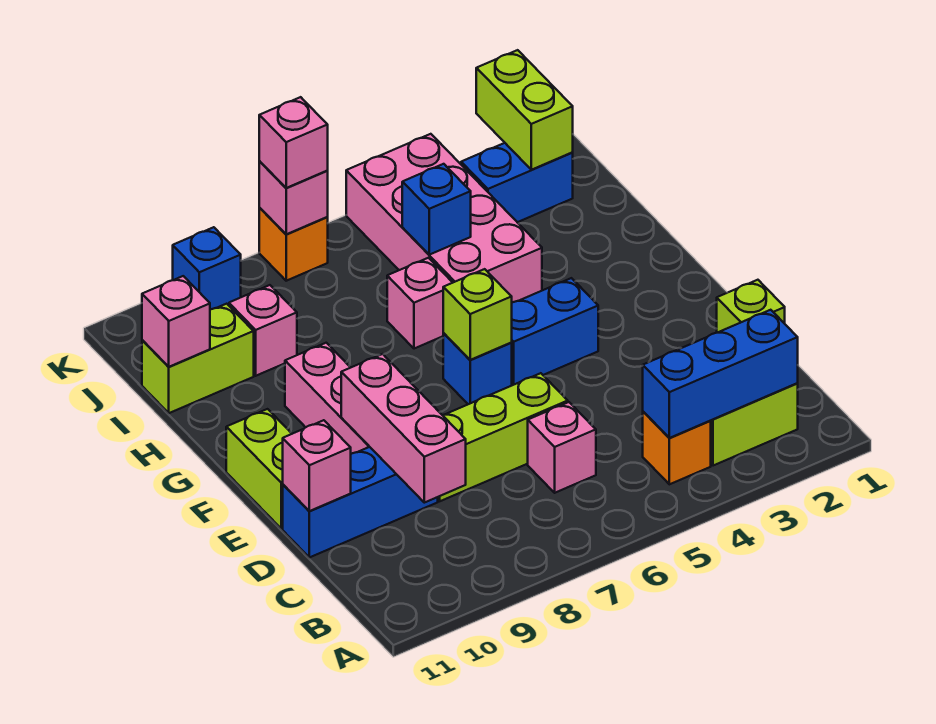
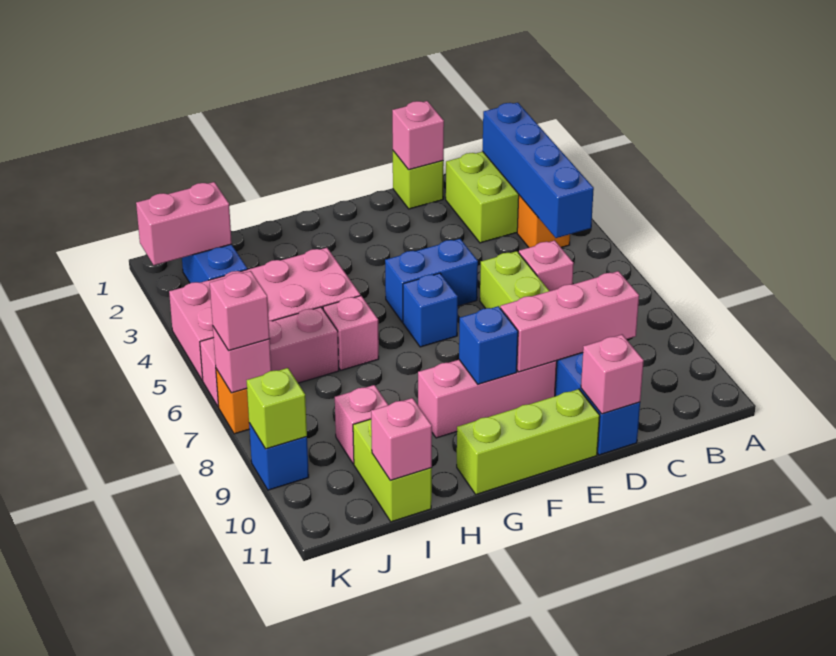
blue brick B2:B4 level 2 -> blue brick B2:B5 level 2
none -> pink brick D1 level 2
lime brick E11:F11 level 1 -> lime brick E11:G11 level 1
blue brick F4:F5 level 1 -> blue brick E5:F5 level 1
lime brick F6 level 2 -> lime brick K9 level 2
blue brick I5 level 2 -> blue brick F9 level 2
none -> pink brick I6:K6 level 1
lime brick J2:K2 level 2 -> pink brick J2:K2 level 2

